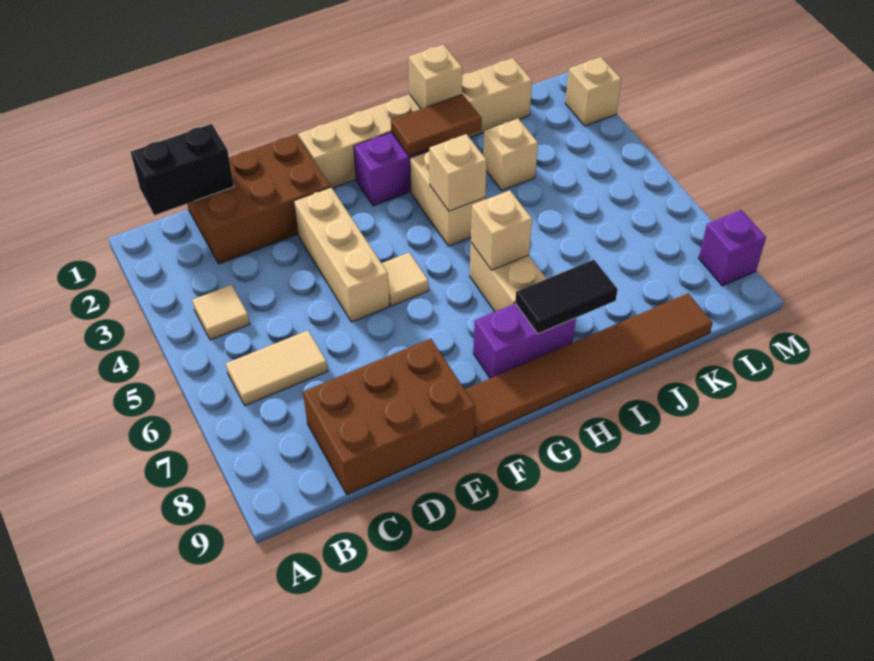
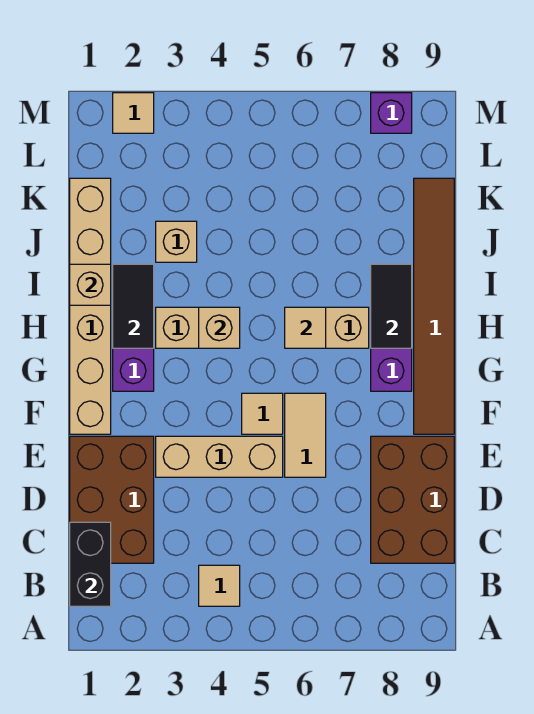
tan tile B6:C6 level 1 -> tan tile E6:F6 level 1
brown tile H2:I2 level 2 -> black tile H2:I2 level 2
tan brick H6 level 2 -> tan tile H6 level 2
tan brick M2 level 1 -> tan tile M2 level 1

